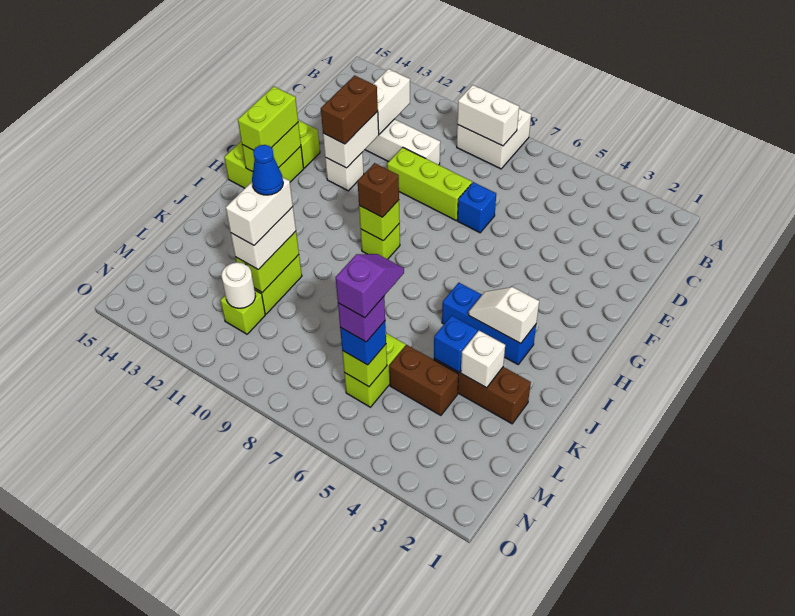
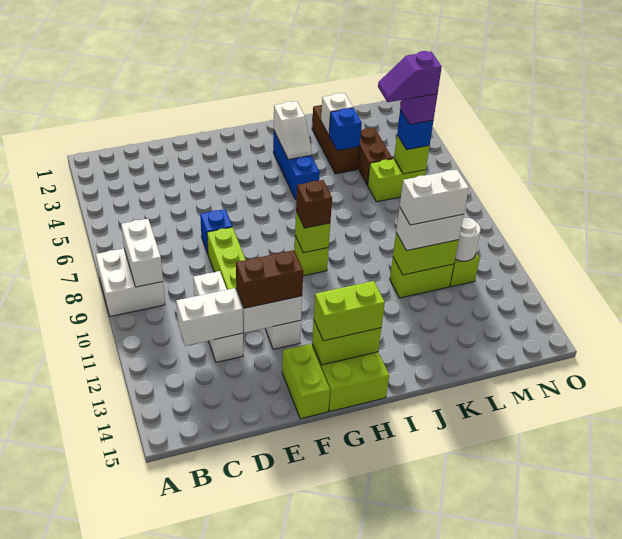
blue cone K11 level 5 -> none

